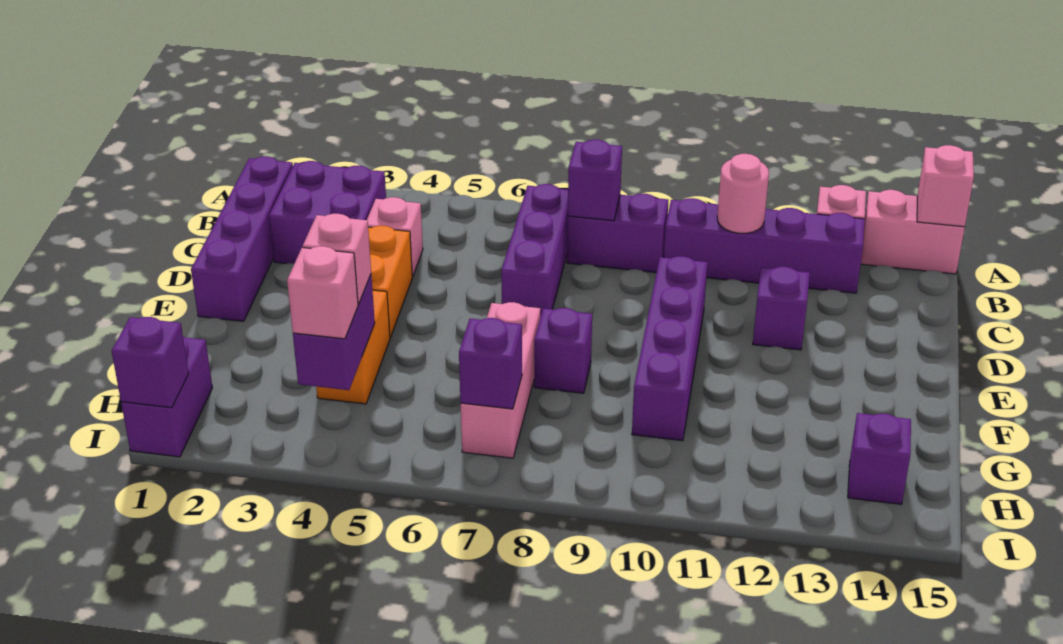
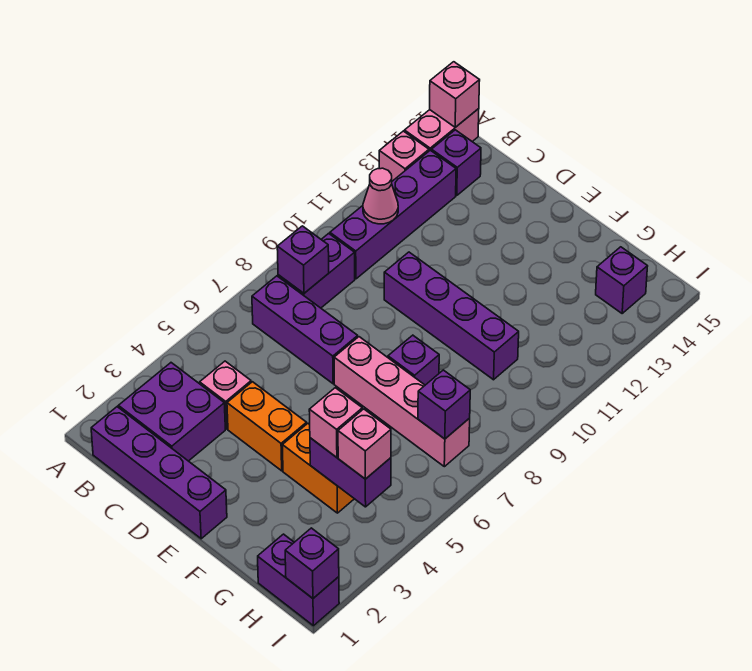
pink round brick B11 level 2 -> pink cone B11 level 2
purple brick D12 level 1 -> purple brick B14 level 1
pink brick F7:H7 level 1 -> pink brick E7:H7 level 1

